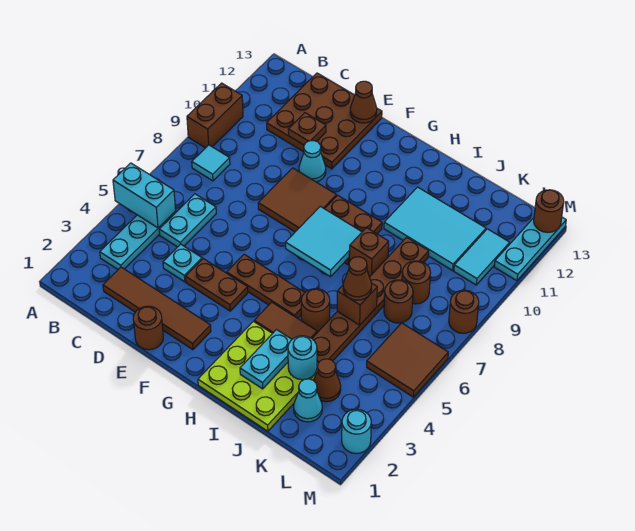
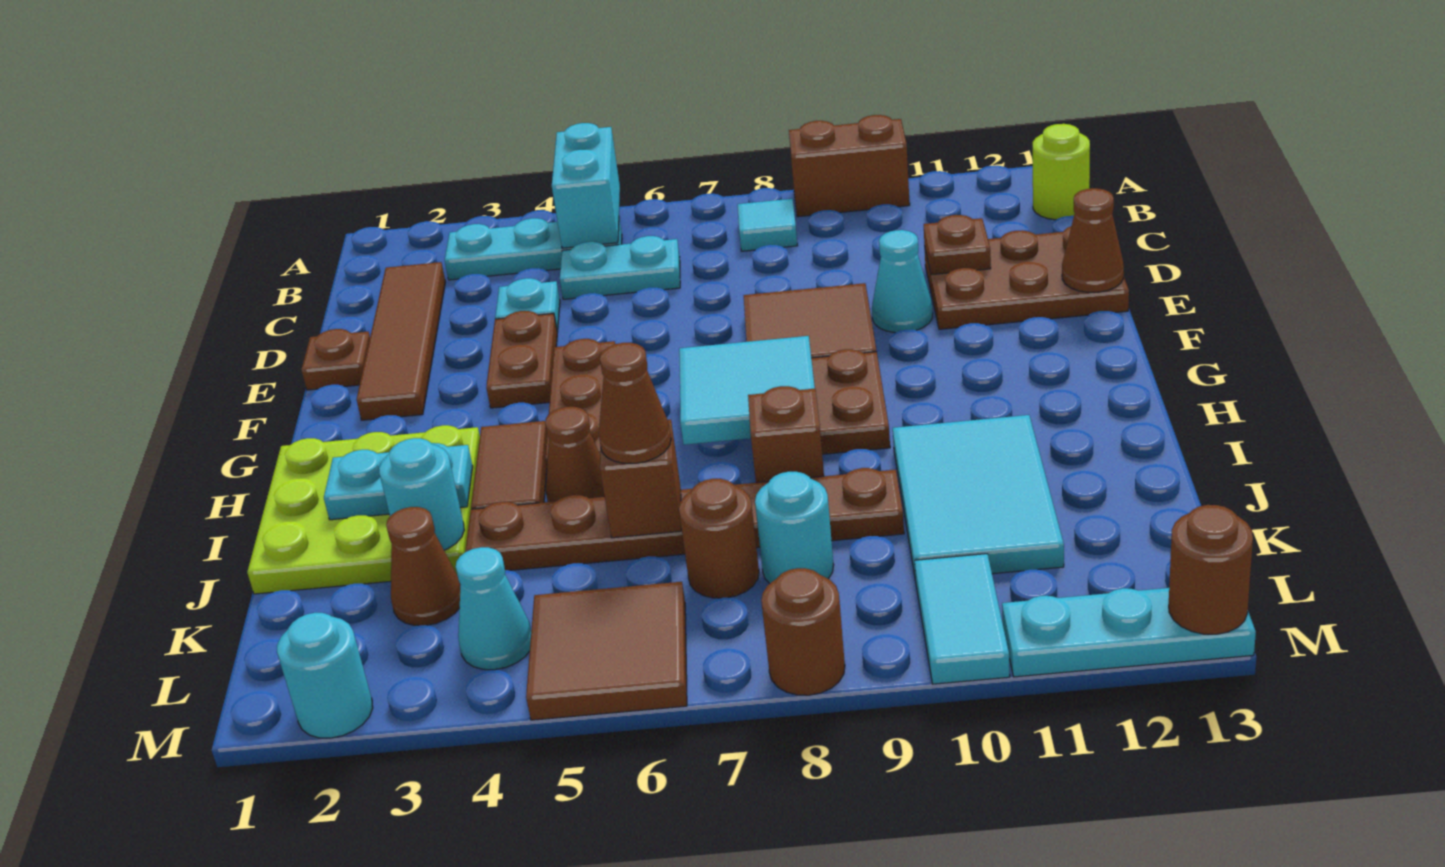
none -> lime round brick B13 level 1
brown plate C11:E13 level 1 -> brown plate D11:E13 level 1
brown round brick E1 level 1 -> brown plate E1 level 1
brown round brick I5 level 1 -> brown cone I5 level 1
cyan cone K2 level 1 -> cyan cone L4 level 1
brown round brick K8 level 1 -> cyan round brick K8 level 1
cyan tile L10:L11 level 1 -> cyan tile L10:M10 level 1

